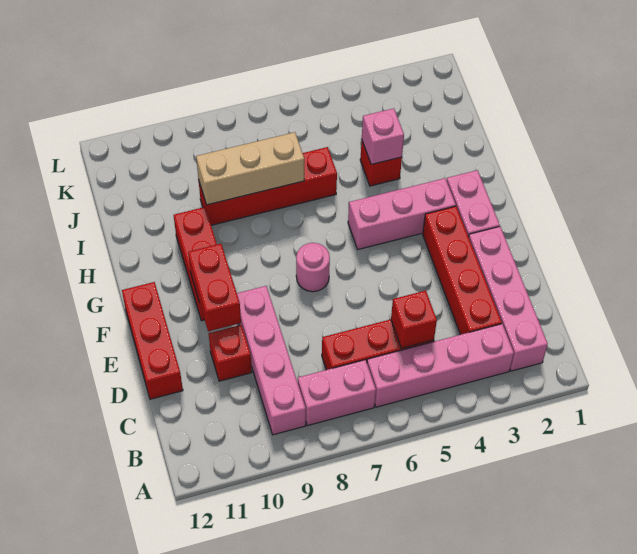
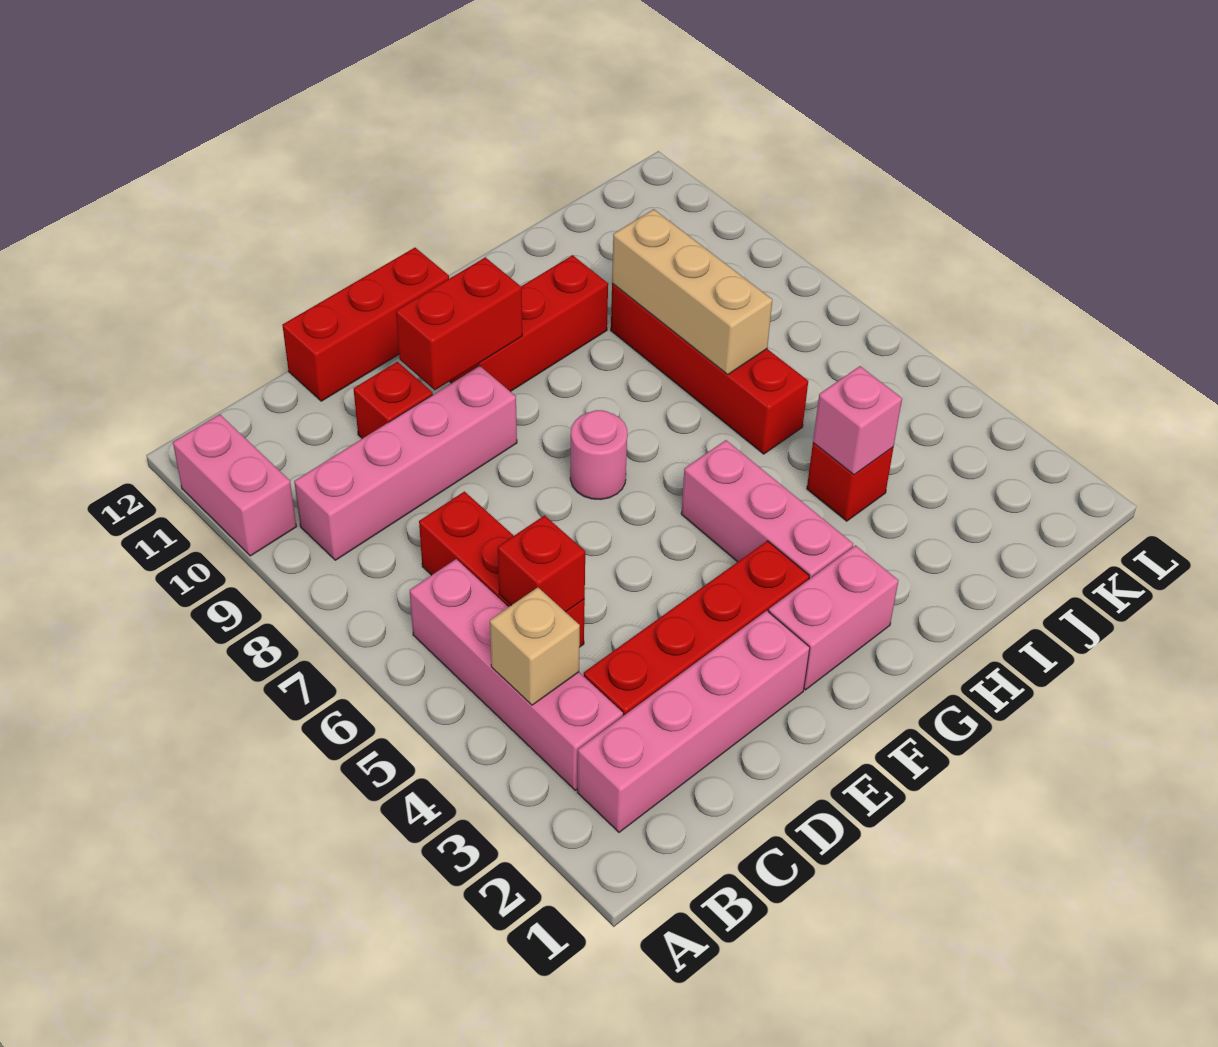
none -> tan brick B4 level 2
pink brick B7:B8 level 1 -> pink brick A10:A11 level 1

